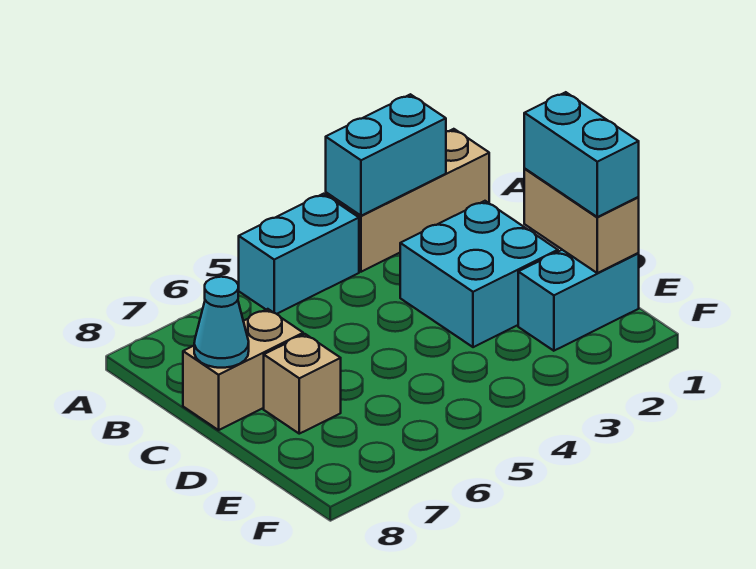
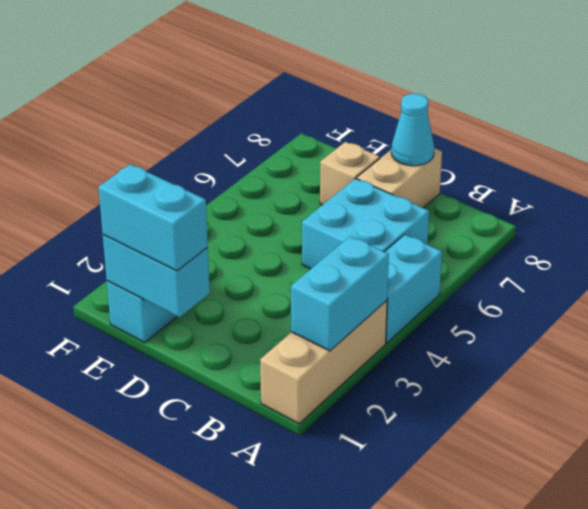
cyan brick C2:D3 level 1 -> cyan brick B5:C6 level 1
tan brick D1:E1 level 2 -> cyan brick D1:E1 level 2

